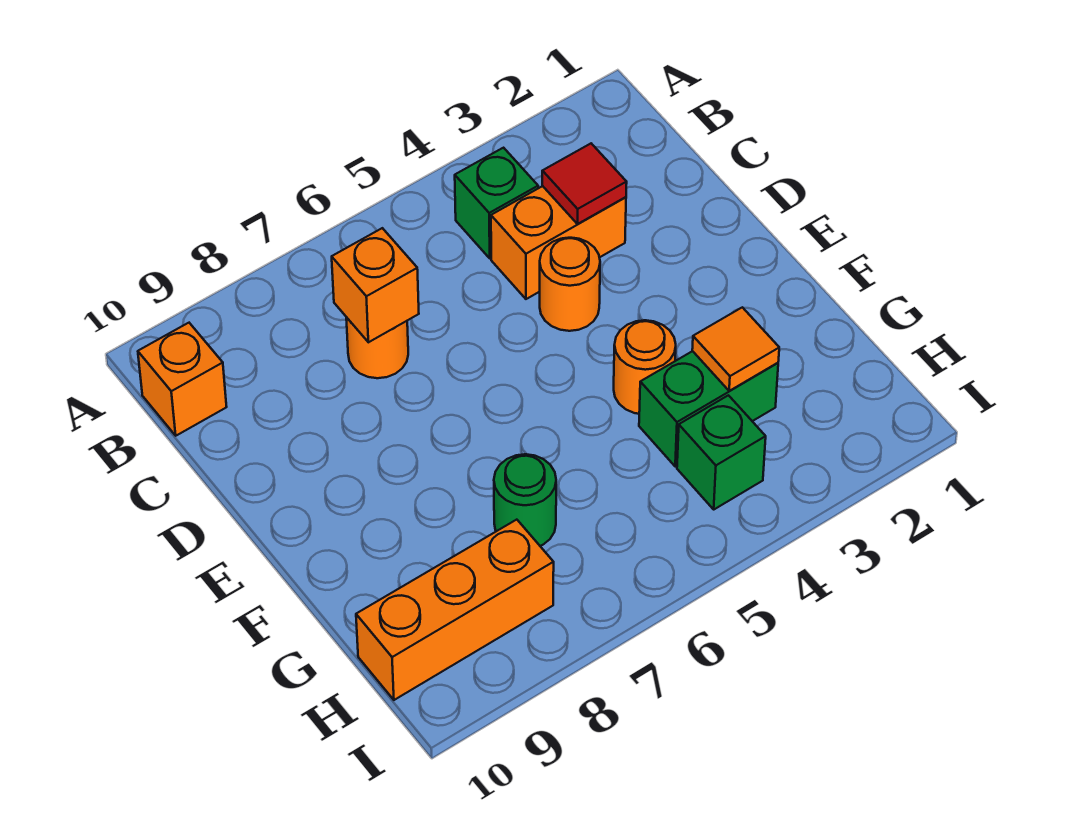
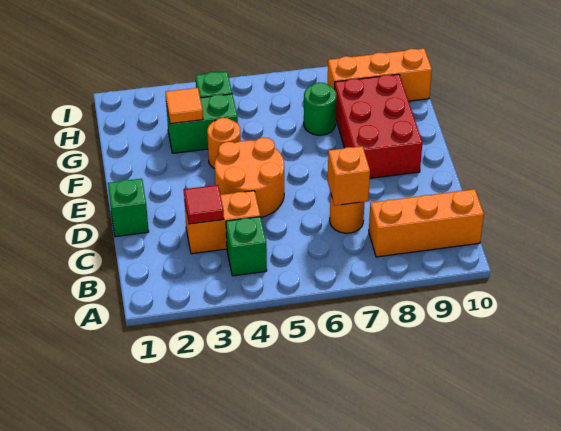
orange brick B10 level 1 -> orange brick B8:B10 level 1
none -> green brick D1 level 1
orange round brick D4 level 1 -> orange round brick D4:E5 level 1
none -> red brick E8:G9 level 1

